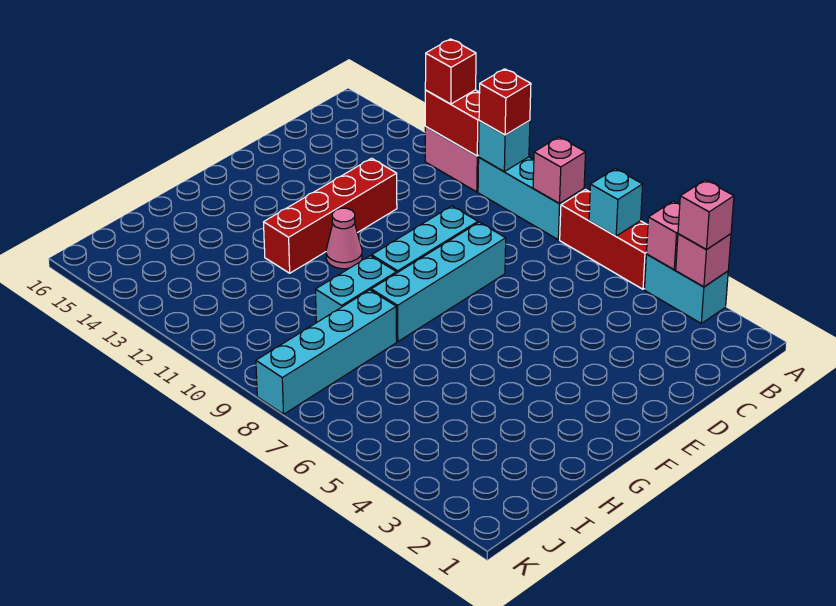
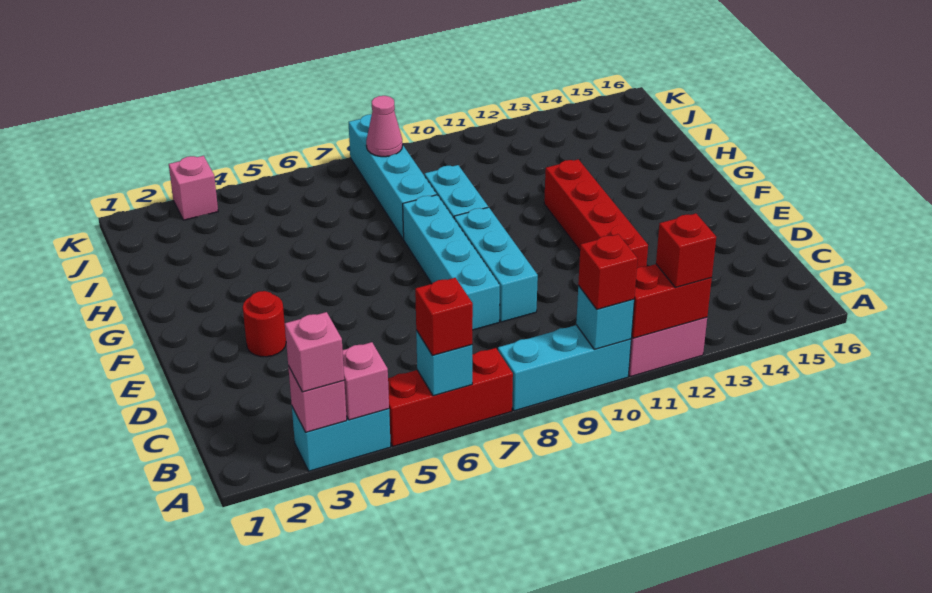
none -> red brick A6 level 3
pink brick A8 level 2 -> pink brick K3 level 1
none -> red round brick E3 level 1
pink cone F11 level 1 -> pink cone J8 level 2

